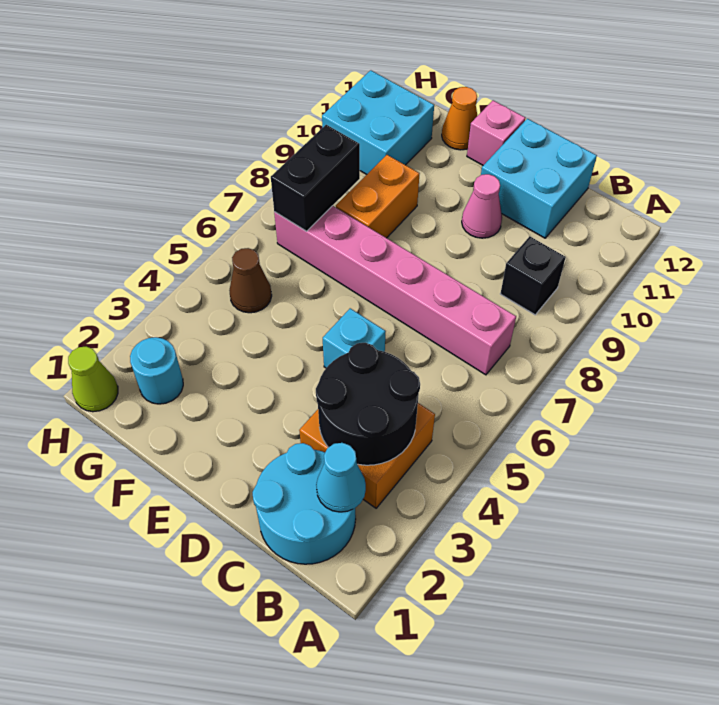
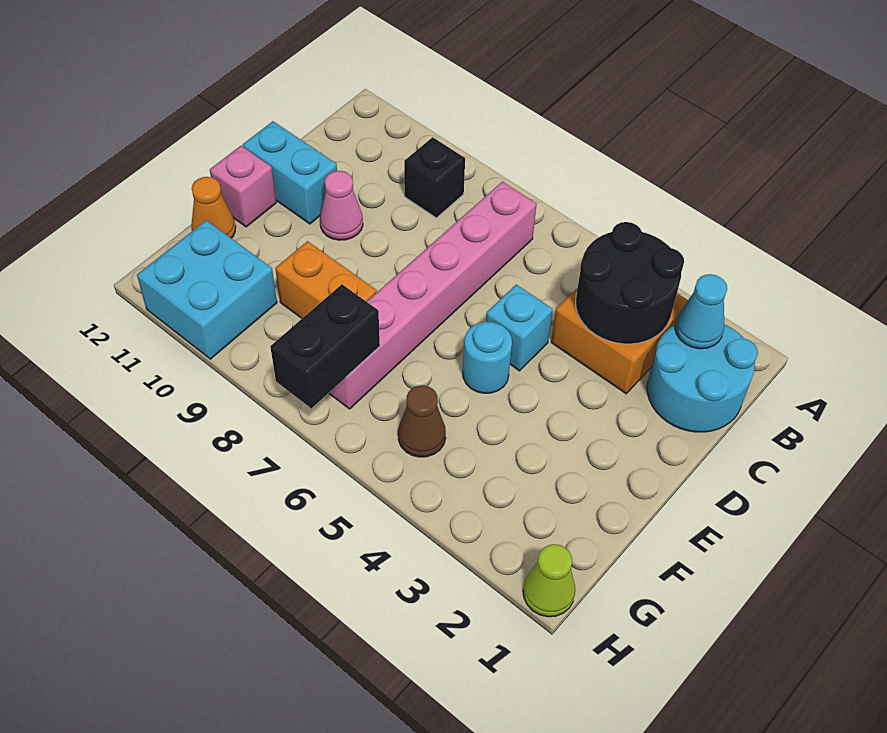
cyan brick C11:D12 level 1 -> cyan brick D11:D12 level 1
cyan round brick G2 level 1 -> cyan round brick E5 level 1
black brick G7:G8 level 2 -> black brick G7:H7 level 2

